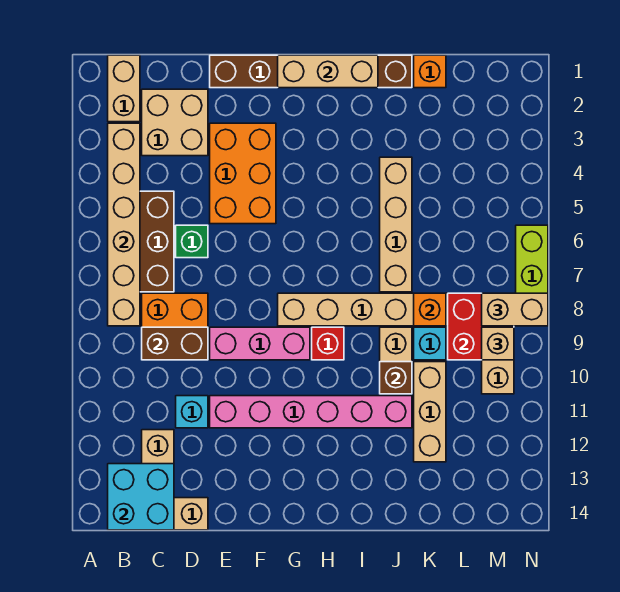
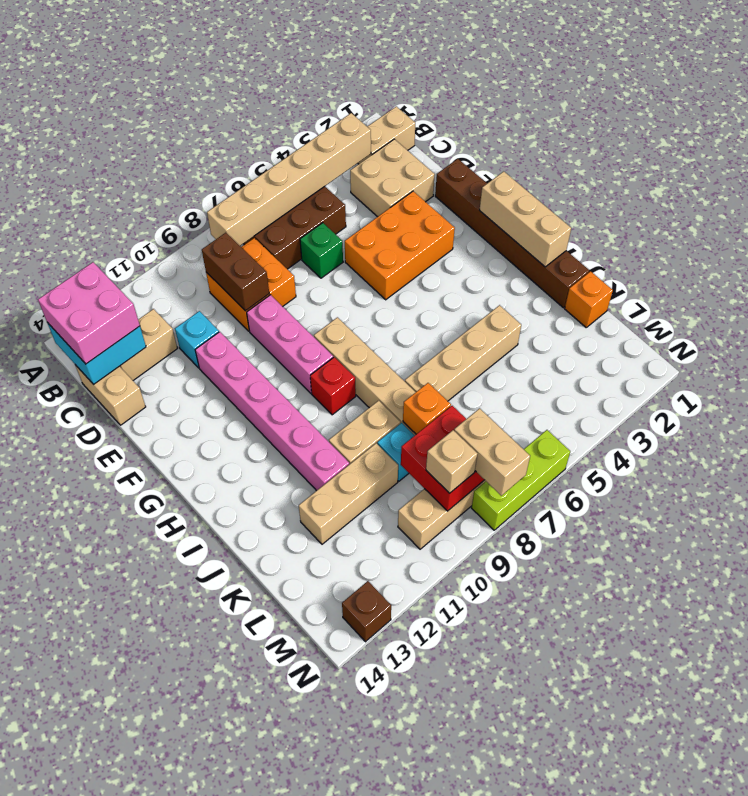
none -> pink brick B13:C14 level 3
brown brick J10 level 2 -> brown brick N13 level 1

